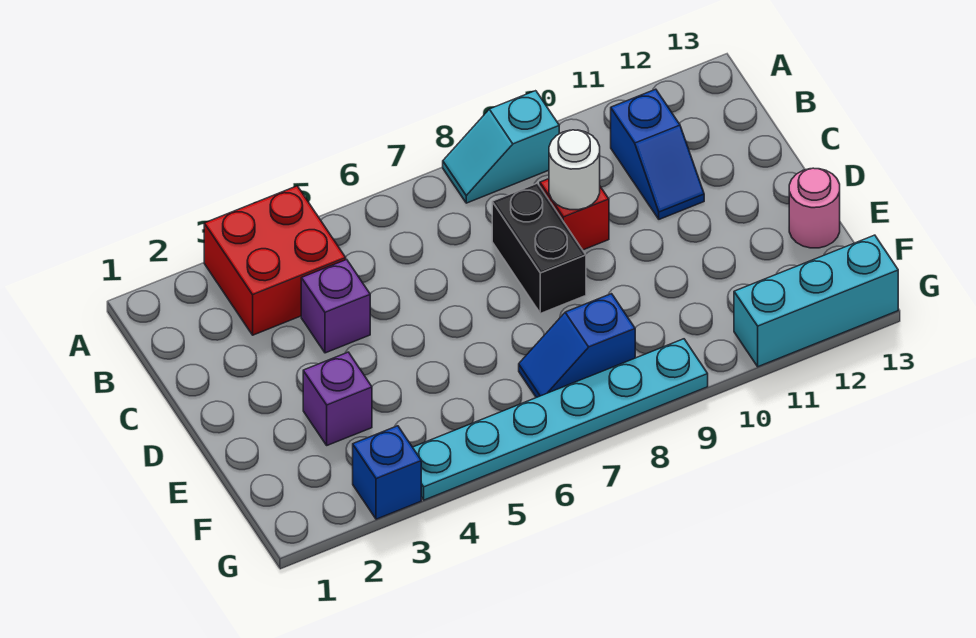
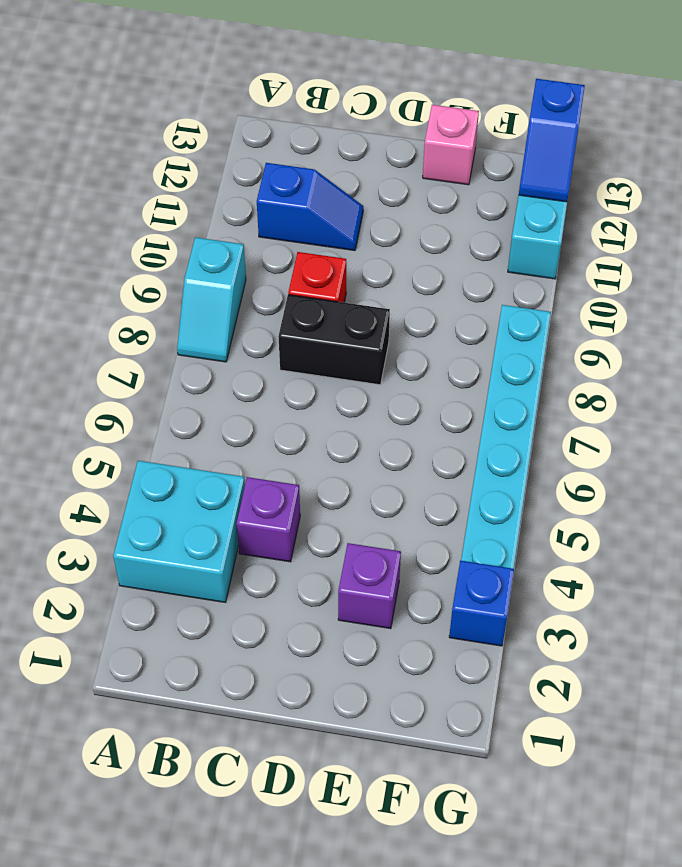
red brick A3:B4 level 1 -> cyan brick A3:B4 level 1
white round brick C9 level 2 -> none
pink round brick E13 level 1 -> pink brick E13 level 1
blue slope F7:F8 level 1 top 8 -> blue slope G12:G13 level 2 top 13

